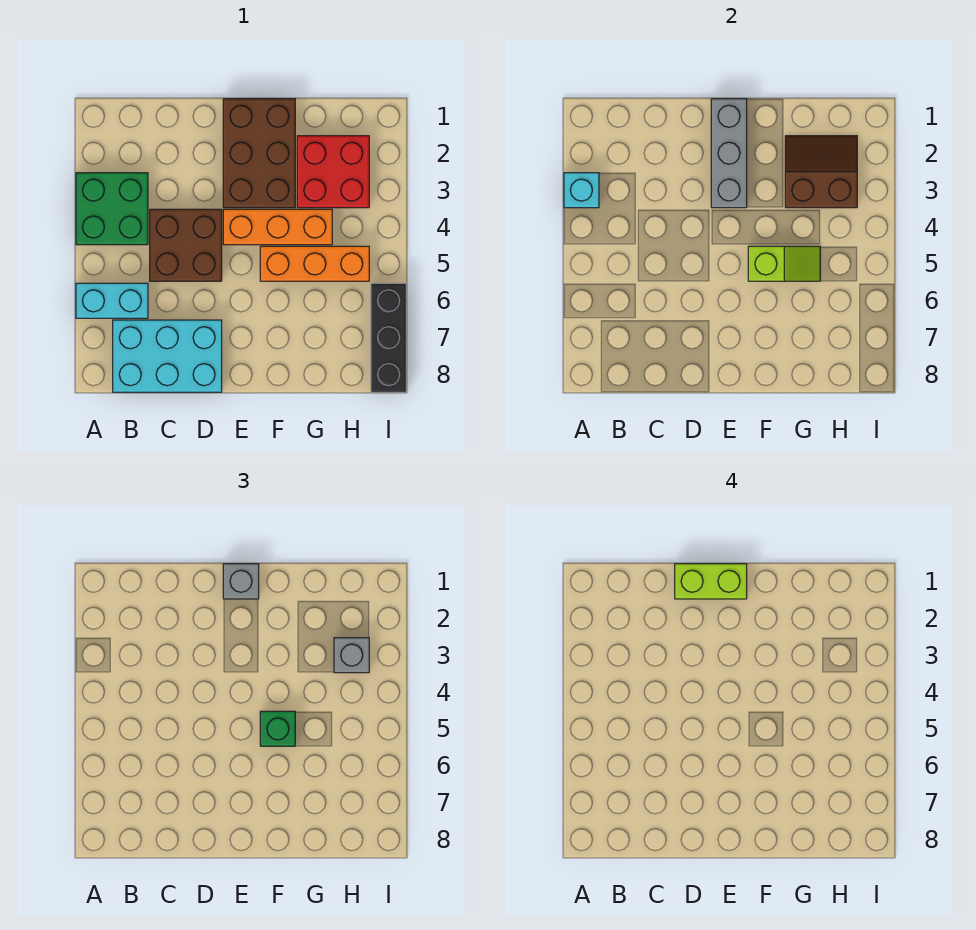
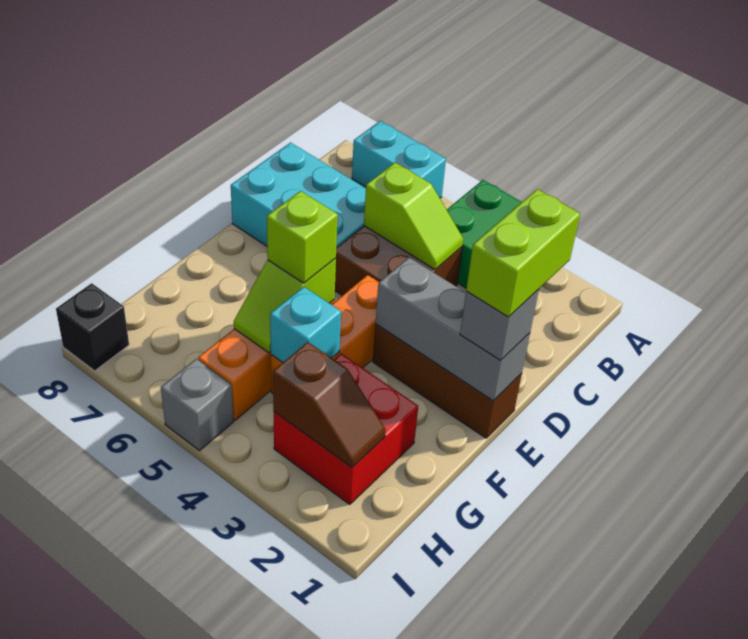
cyan brick A3 level 2 -> cyan brick G4 level 2
cyan brick A6:B6 level 1 -> cyan brick A6:A7 level 1
cyan brick B7:D8 level 1 -> cyan brick C6:D8 level 1
none -> lime slope C4:C5 level 2 top 5
brown brick E1:F3 level 1 -> brown brick E1:E3 level 1
green brick F5 level 3 -> lime brick F5 level 3
brown slope G2:H3 level 2 top 3 -> brown slope H2:H3 level 2 top 3
grey brick H3 level 3 -> grey brick I5 level 1
black brick I6:I8 level 1 -> black brick I8 level 1

